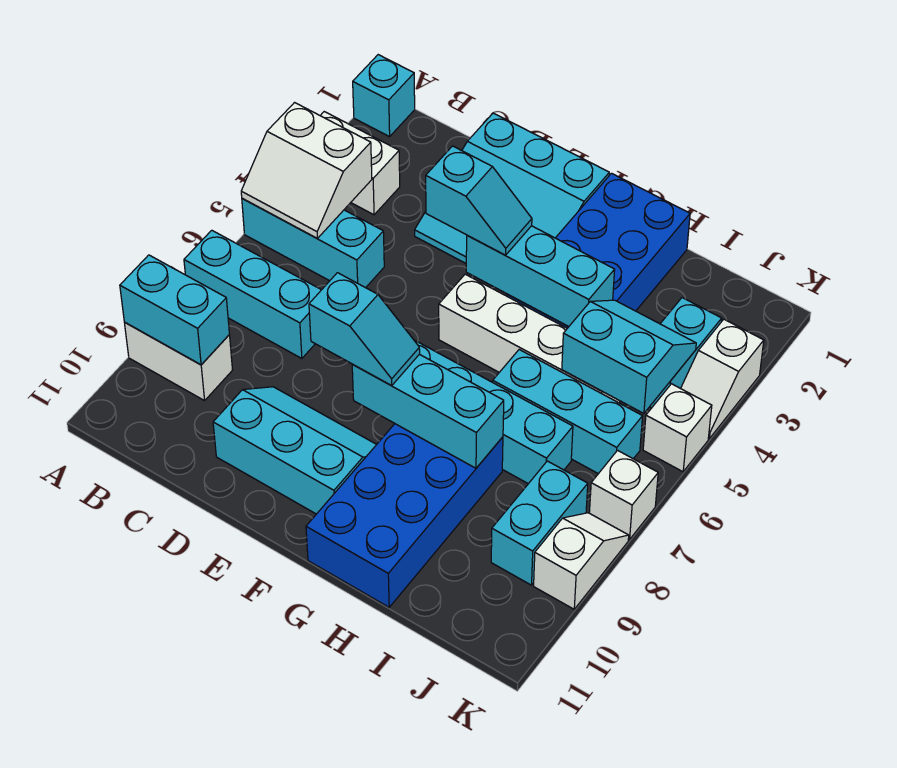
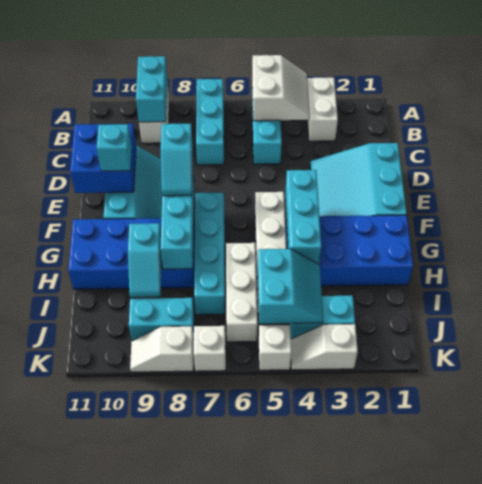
cyan brick A1 level 1 -> cyan brick E10 level 3
white slope A4:B5 level 2 top 4 -> white slope A4:B5 level 2 top 5
none -> blue brick D10:E11 level 2
cyan slope E4:F4 level 3 top E -> cyan slope H9:I9 level 2 top H
cyan brick H6:J6 level 1 -> white brick H6:J6 level 1
white slope K8:K9 level 1 top 9 -> white slope K8:K9 level 1 top 8

